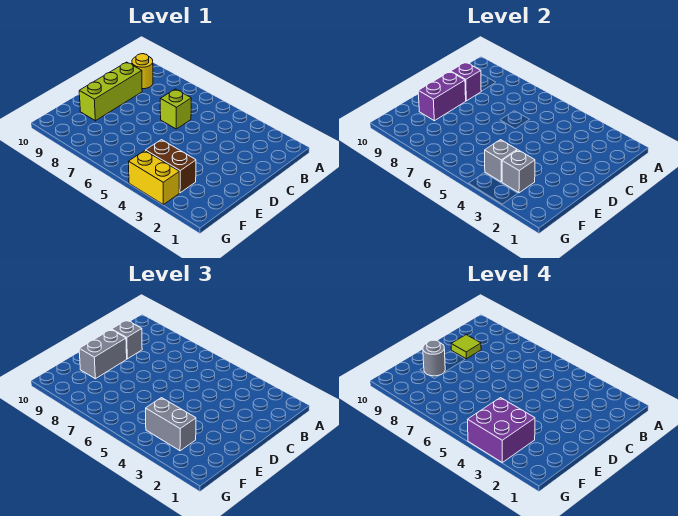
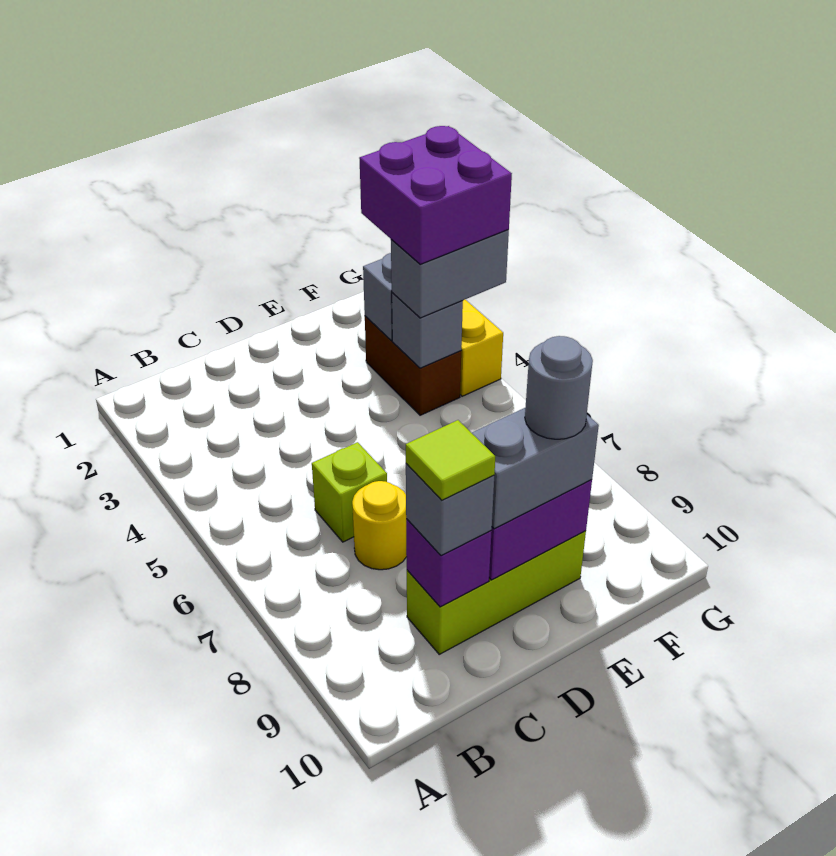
yellow round brick B9 level 1 -> yellow round brick C7 level 1
grey brick F3:F4 level 3 -> grey brick F4:G4 level 3

